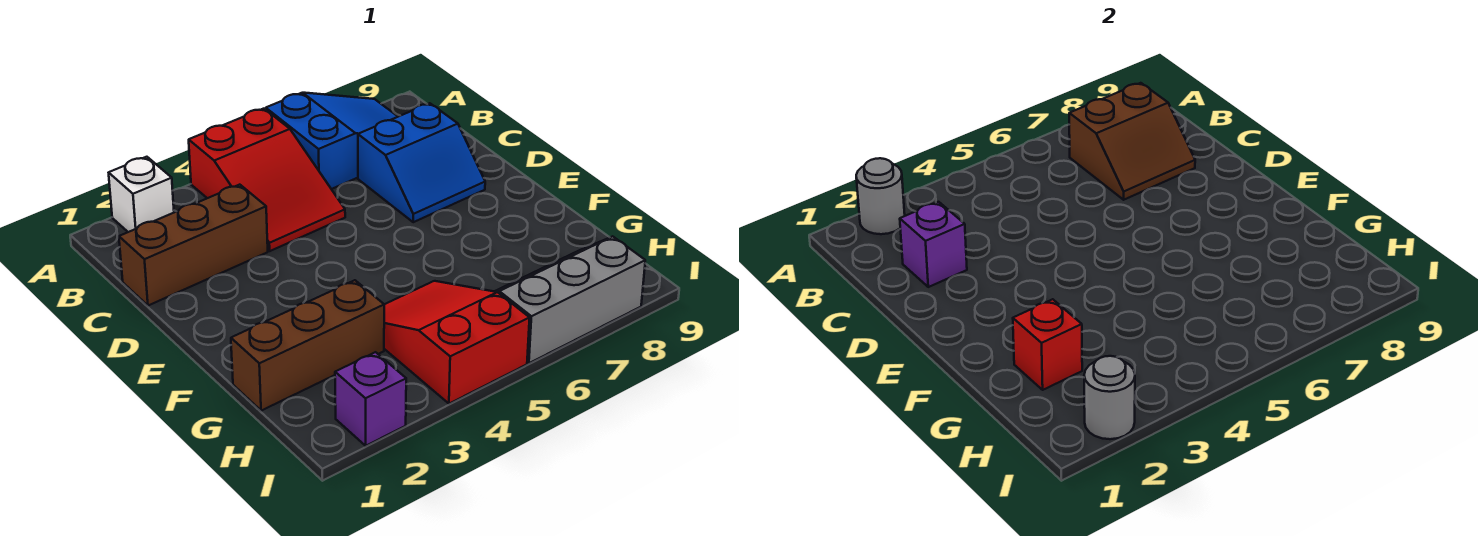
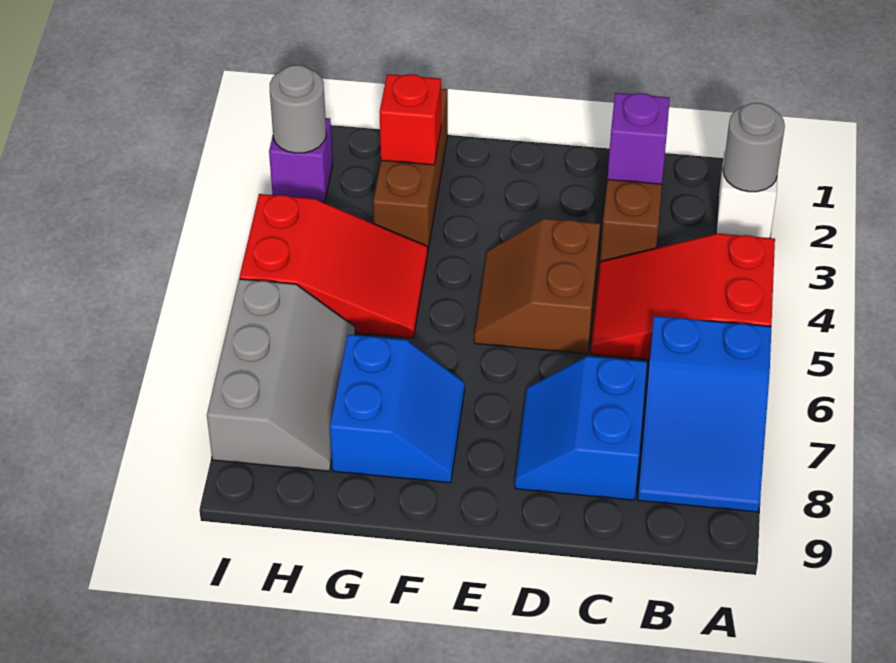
brown slope B7:C8 level 2 top B -> brown slope D4:E5 level 1 top D
none -> blue slope F7:G8 level 1 top G

